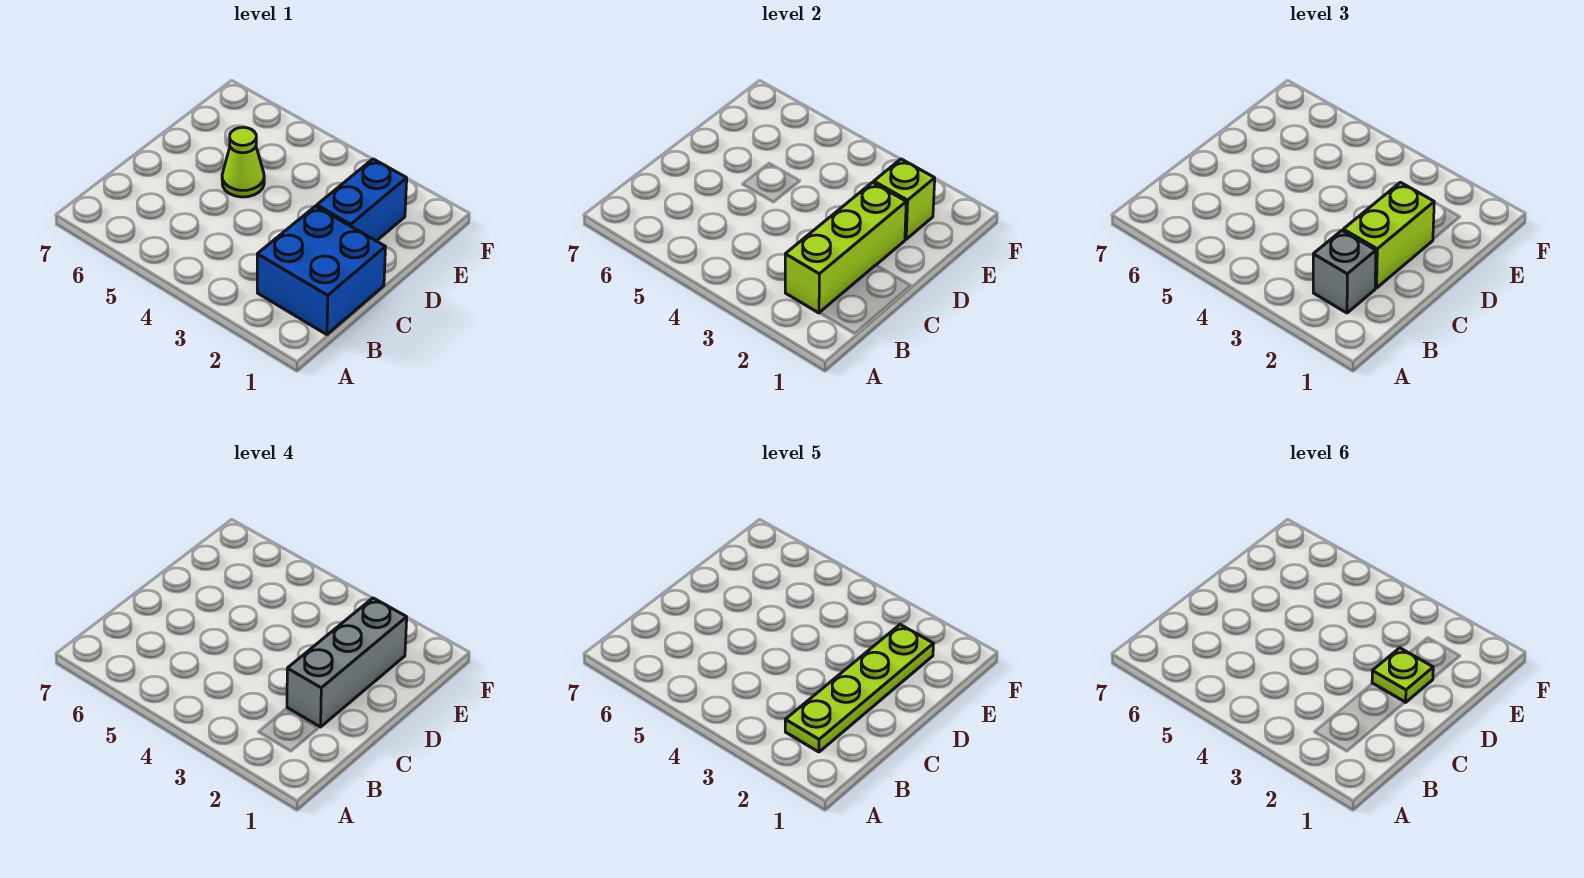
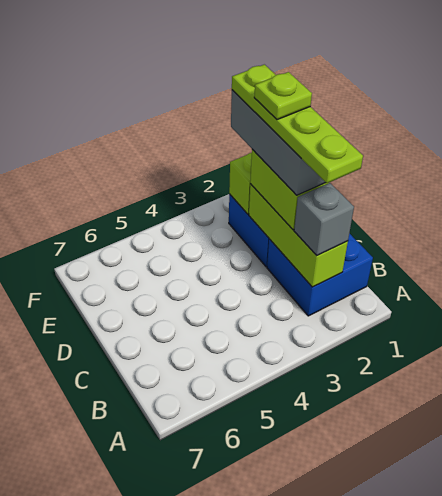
lime cone D5 level 1 -> none

